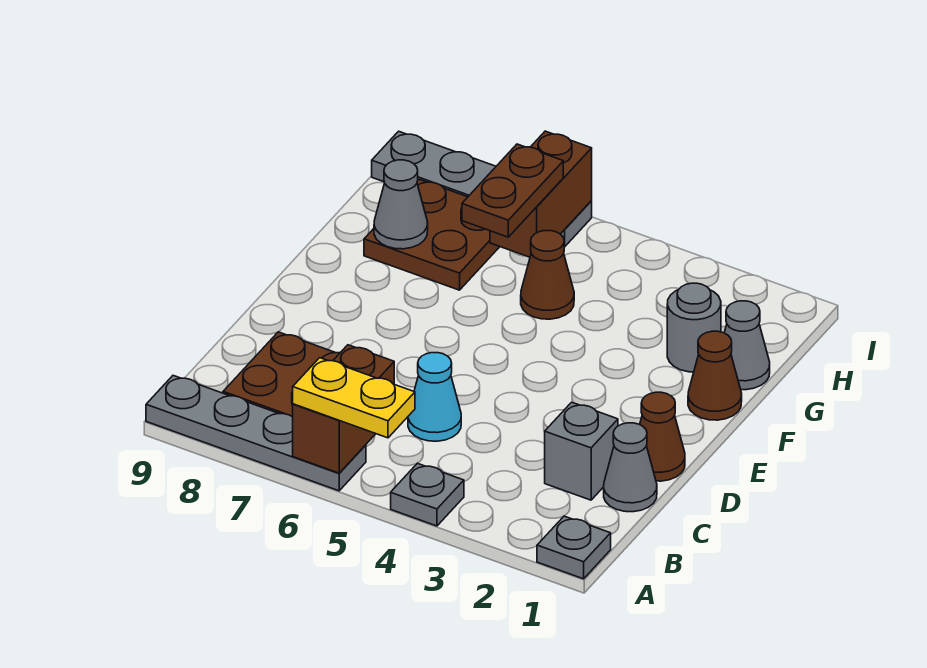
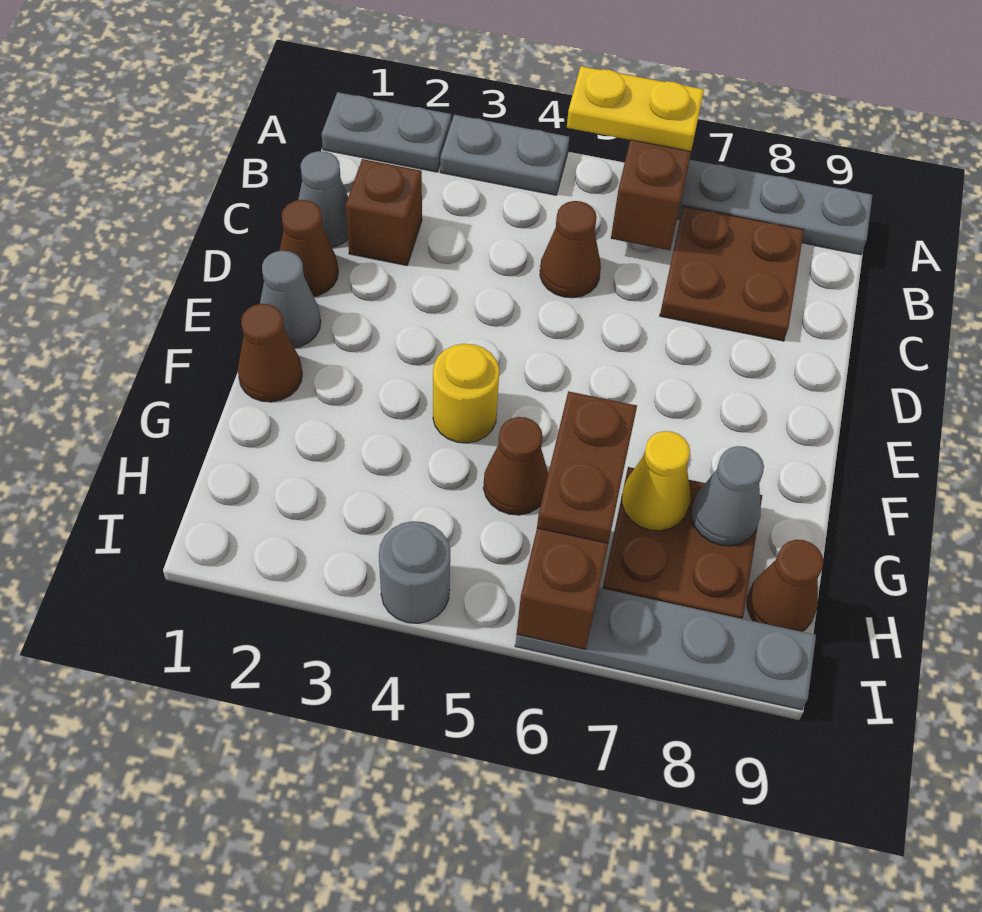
grey plate A1 level 1 -> grey plate A1:A2 level 1
grey plate A4 level 1 -> grey plate A3:A4 level 1
grey brick C2 level 1 -> brown brick C2 level 1
cyan cone C5 level 1 -> brown cone C5 level 1
none -> yellow round brick F4 level 1
grey cone G1 level 1 -> grey cone E1 level 1
grey round brick G2 level 1 -> grey round brick I4 level 1
none -> yellow cone G7 level 2
none -> brown cone H9 level 1

